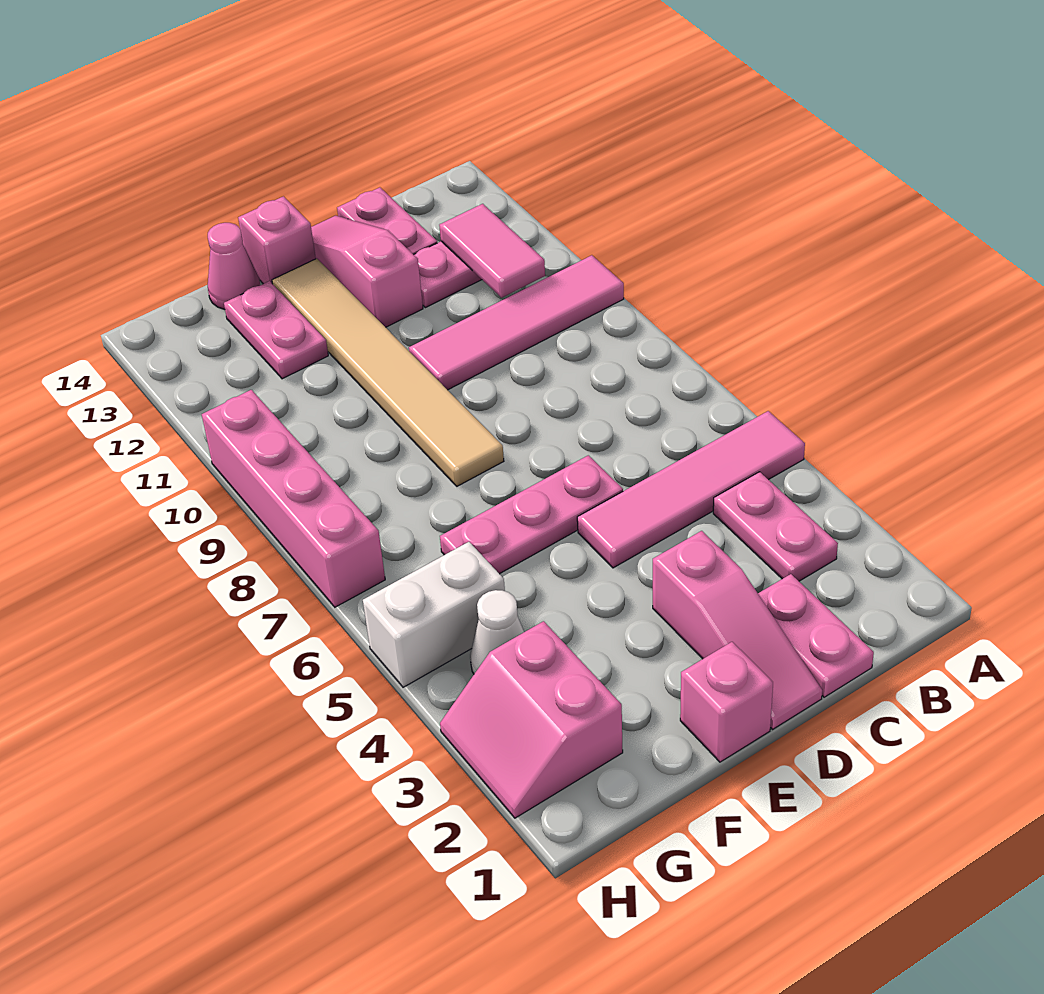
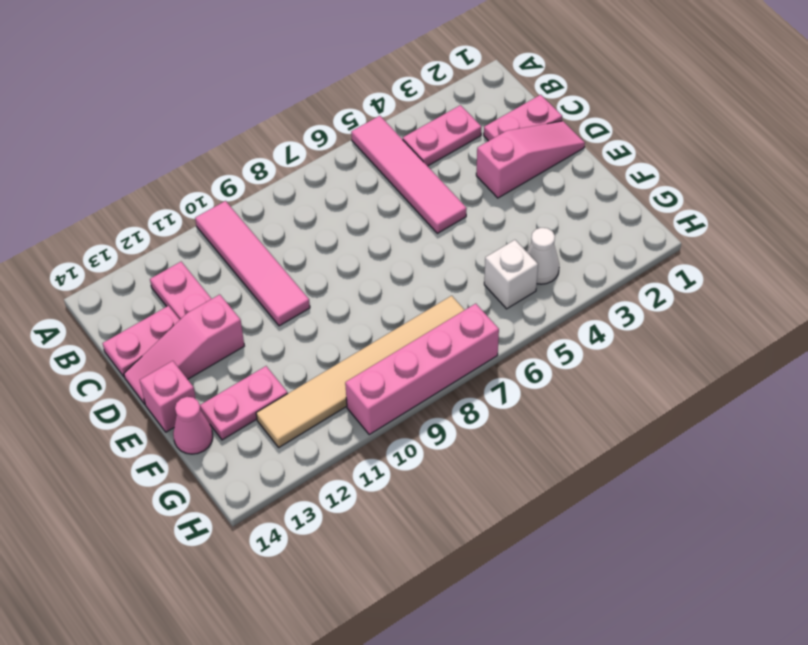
pink tile B11:B12 level 2 -> none
pink plate D6:F6 level 1 -> none
pink brick E1 level 1 -> none
tan tile E8:E13 level 1 -> tan tile G7:G12 level 1
pink slope G2:H3 level 1 top G -> none
white brick G5:H5 level 1 -> white brick G5 level 1

